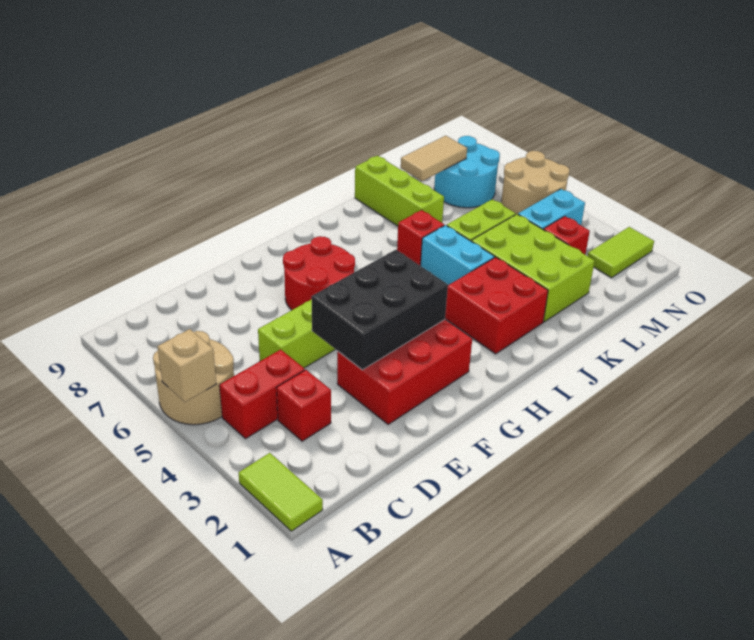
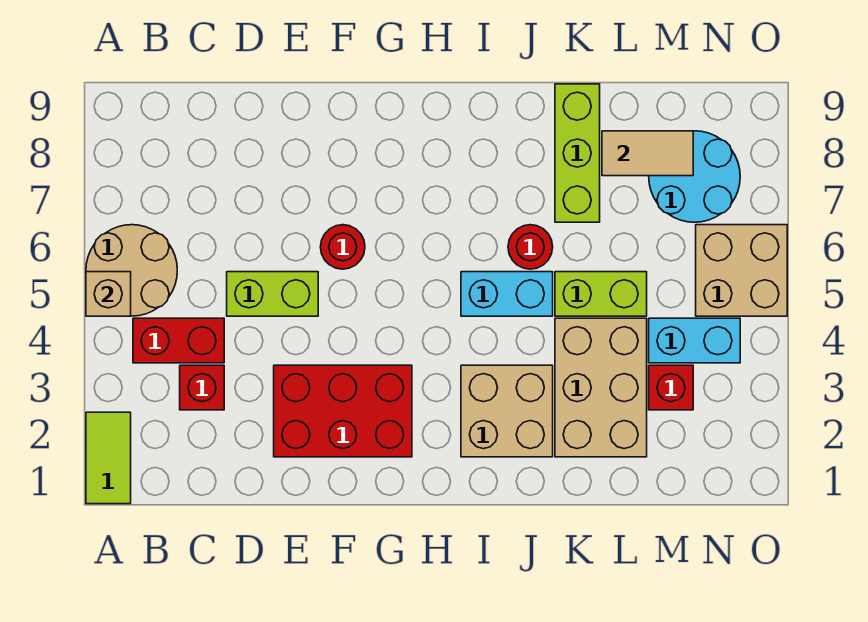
black brick E3:G4 level 2 -> none
red round brick F6:G7 level 1 -> red round brick F6 level 1
red brick I2:J3 level 1 -> tan brick I2:J3 level 1
cyan brick J4:J5 level 1 -> cyan brick I5:J5 level 1
red brick J6 level 1 -> red round brick J6 level 1
lime brick K2:L4 level 1 -> tan brick K2:L4 level 1
lime tile N2:O2 level 1 -> none
tan round brick N5:O6 level 1 -> tan brick N5:O6 level 1

